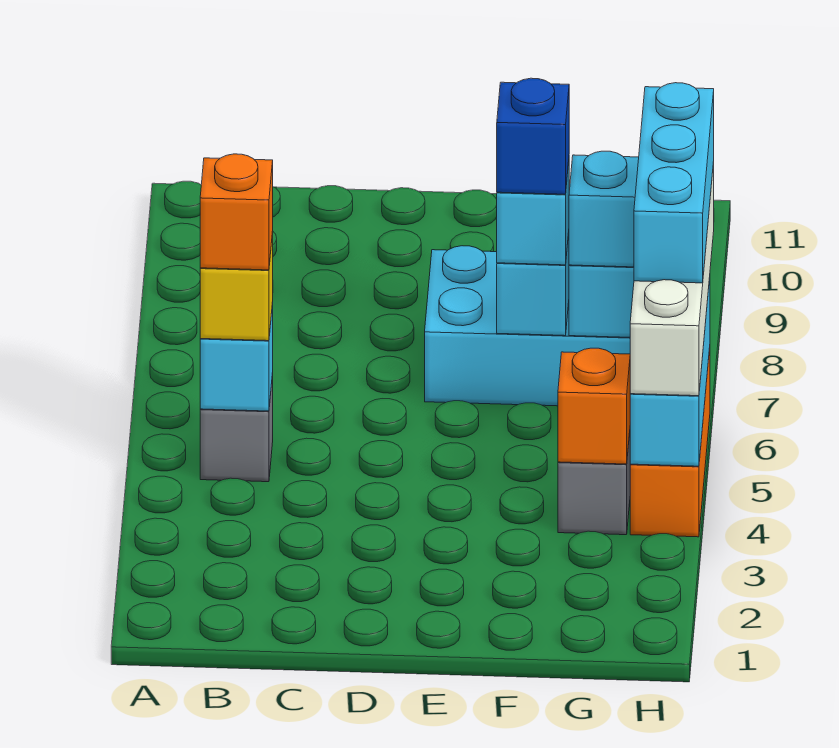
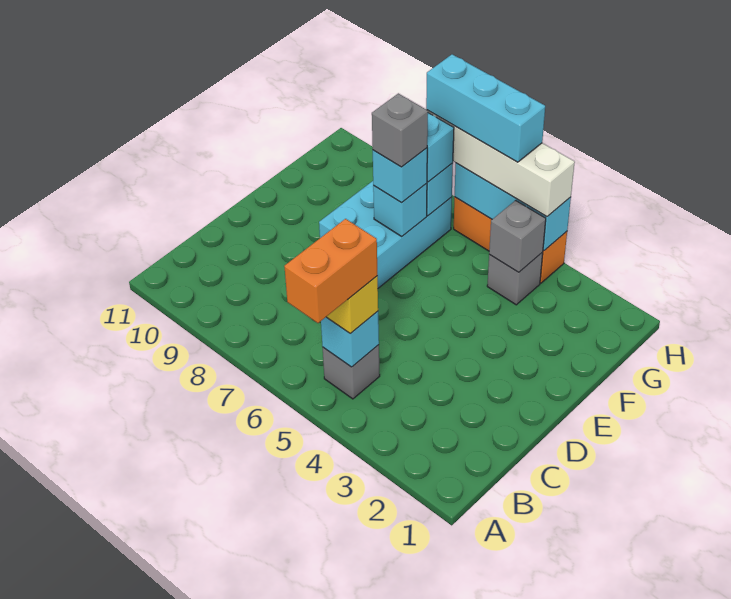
orange brick B5 level 4 -> orange brick A5:B5 level 4
blue brick F7 level 4 -> grey brick F7 level 4
orange brick G4 level 2 -> grey brick G4 level 2

